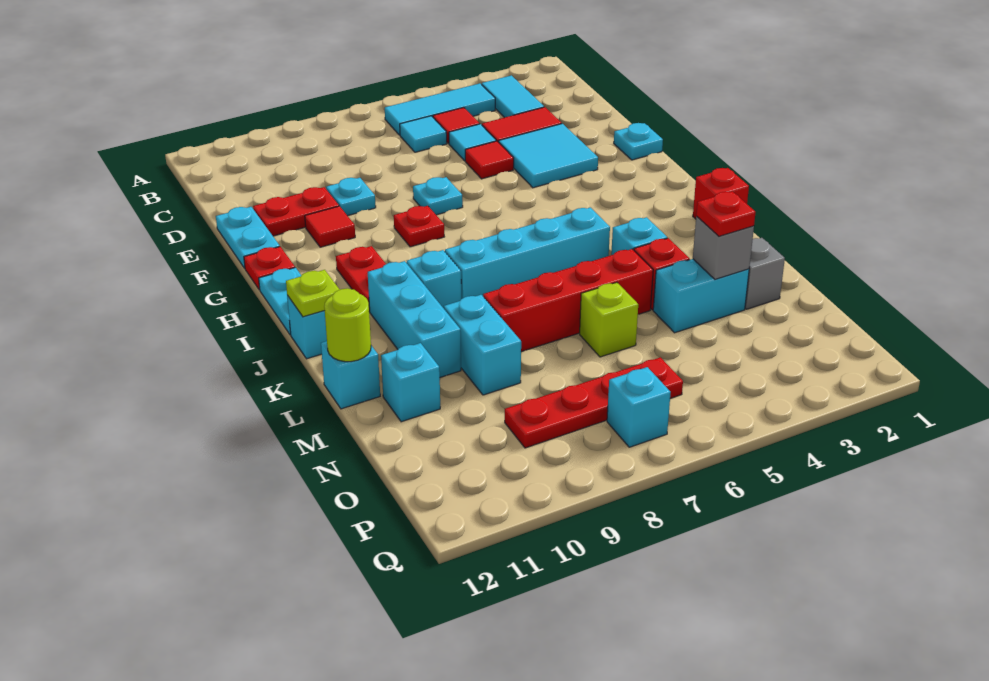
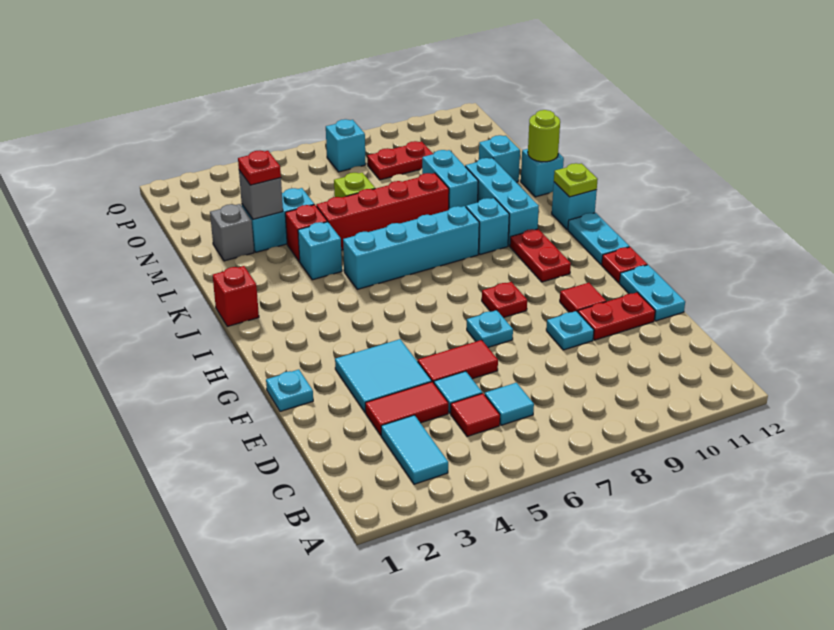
cyan tile B4:B6 level 1 -> none
red tile E5 level 1 -> red tile E5:E6 level 1
red plate O6:O9 level 1 -> red plate O8:O9 level 1

